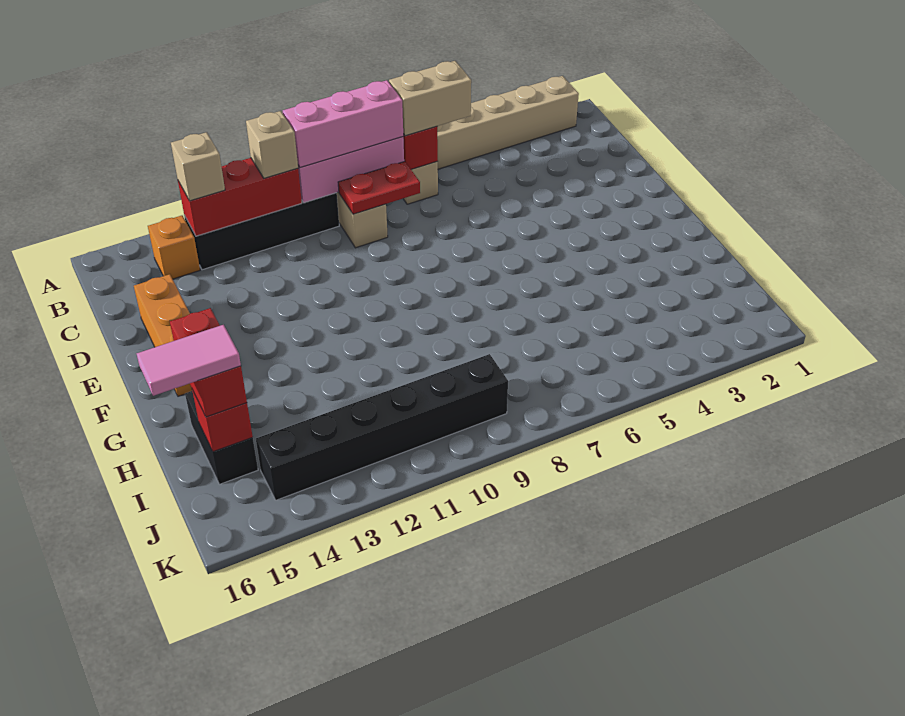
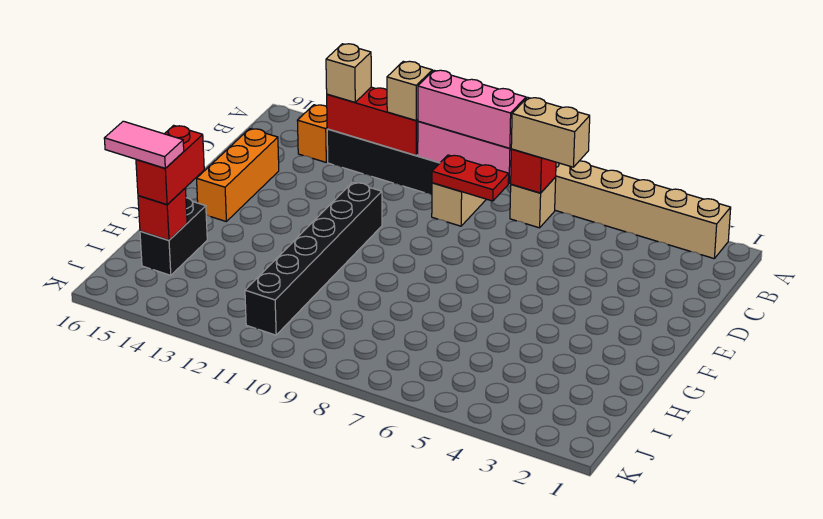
black brick J9:J14 level 1 -> black brick E11:J11 level 1

